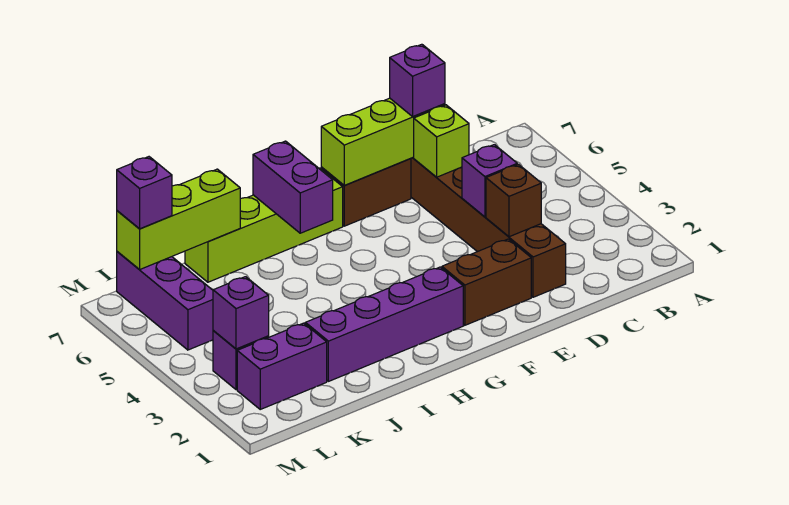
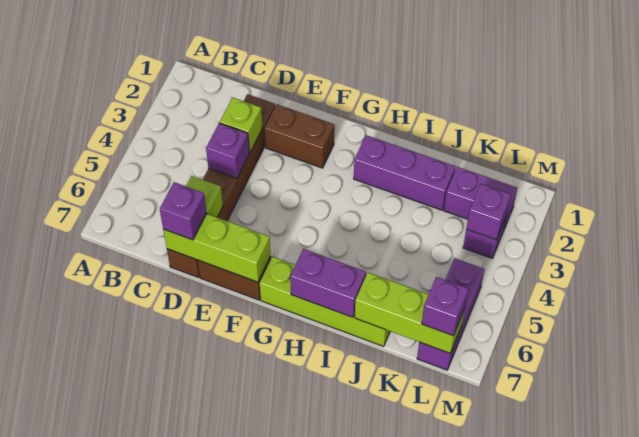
brown brick D3 level 2 -> lime brick D3 level 2
purple brick G2:J2 level 1 -> purple brick H2:J2 level 1
purple brick H6:H7 level 2 -> purple brick H7:I7 level 2

